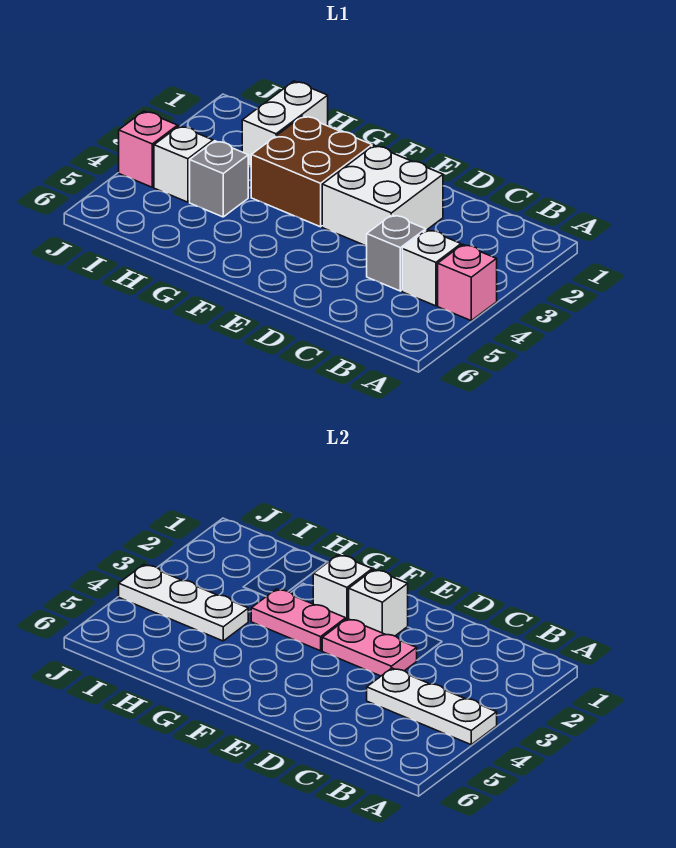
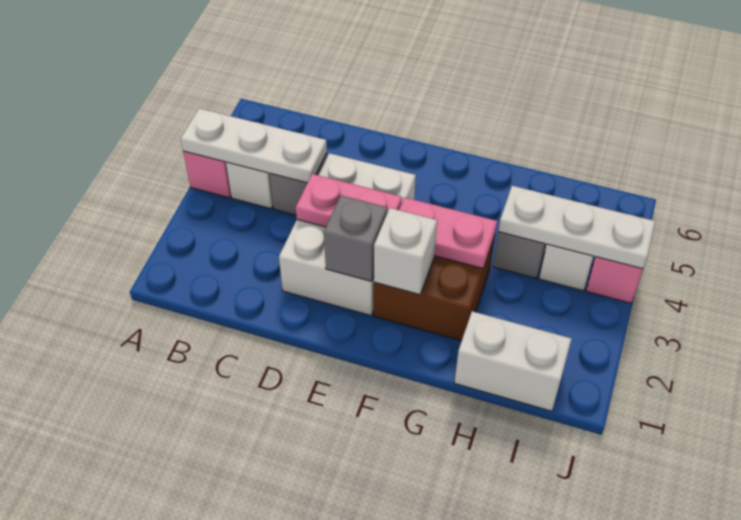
white brick D2:E3 level 1 -> white brick D2:E4 level 1
white brick E2 level 2 -> grey brick E2 level 2
white brick H1:H2 level 1 -> white brick H1:I1 level 1

